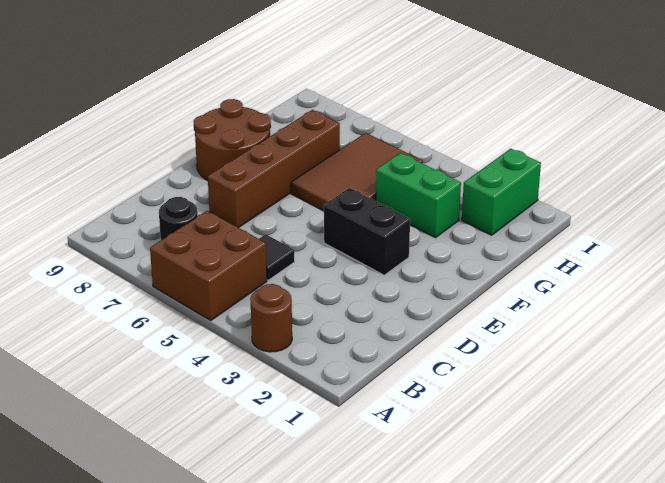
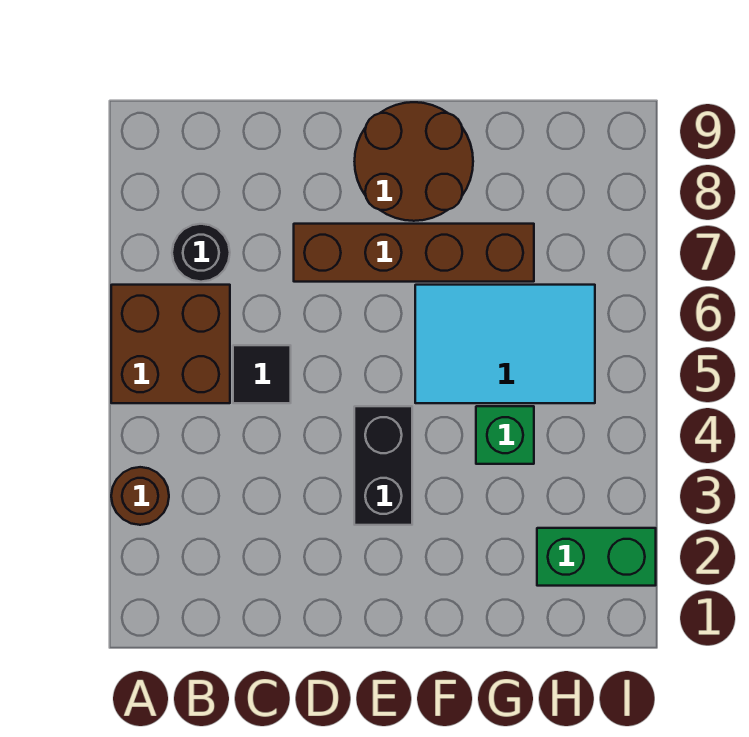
brown tile F5:H6 level 1 -> cyan tile F5:H6 level 1
green brick G3:G4 level 1 -> green brick G4 level 1

